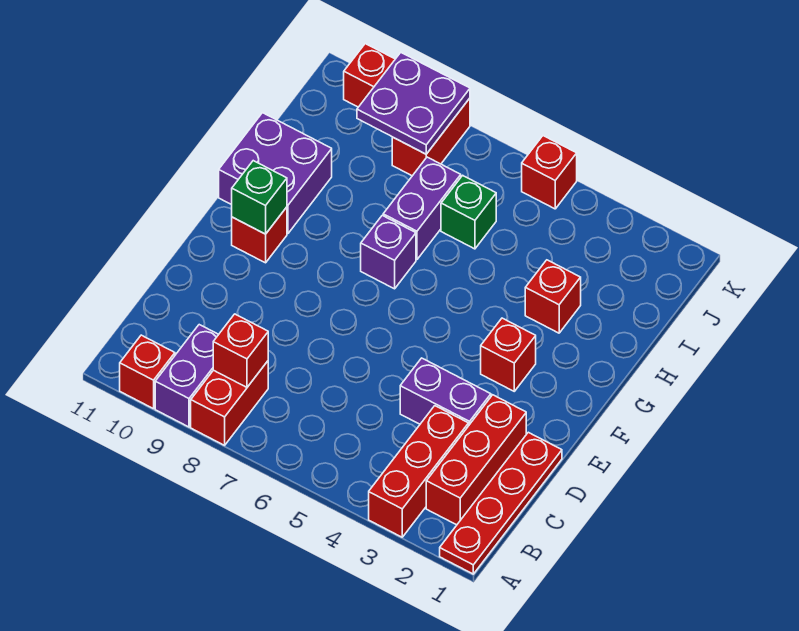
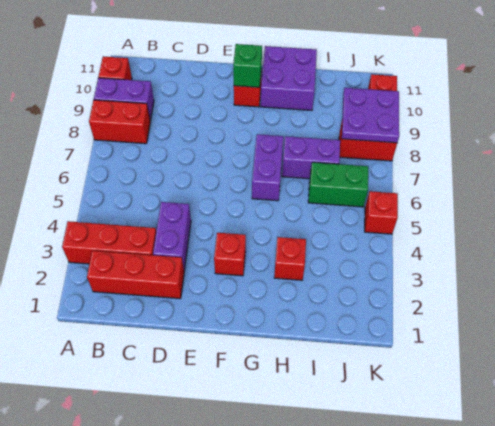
red plate A1:D1 level 1 -> none
red brick B8 level 2 -> none
purple brick G7 level 1 -> purple brick G6:G7 level 1
green brick I6 level 1 -> green brick I6:J6 level 1

